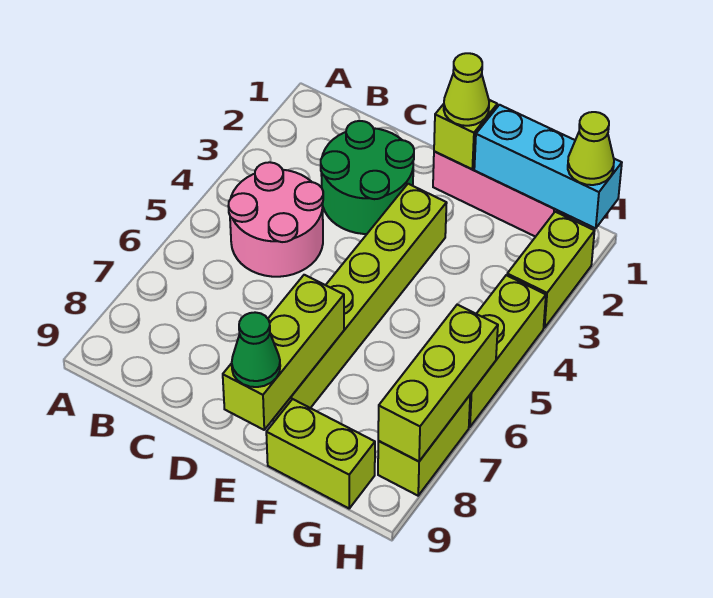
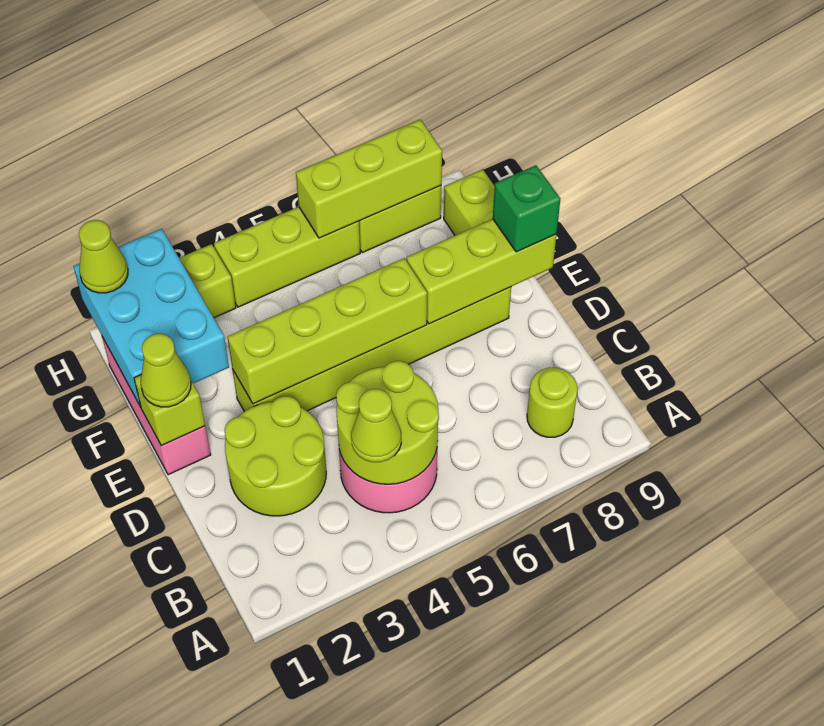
none -> lime round brick B4:C5 level 2
none -> lime cone B4 level 3
none -> lime round brick B8 level 1
green round brick C2:D3 level 1 -> lime round brick C2:D3 level 1
none -> lime brick E3:E6 level 2
green cone E9 level 3 -> green brick E9 level 3
cyan brick F1:H1 level 2 -> cyan brick F1:H2 level 2

